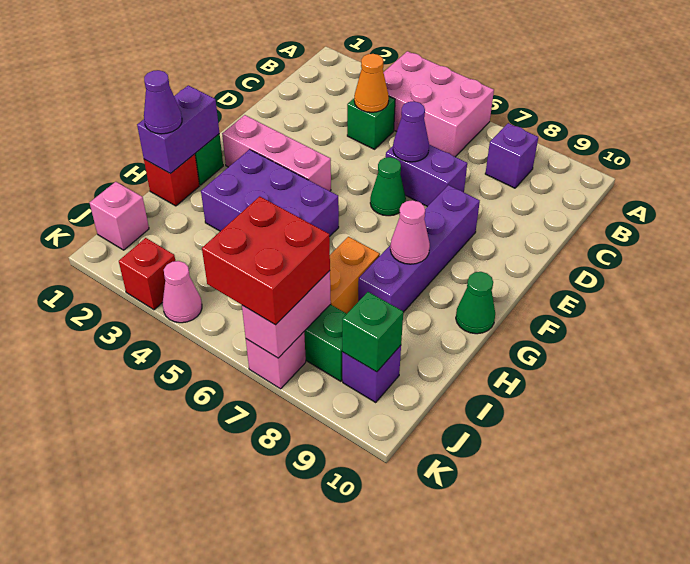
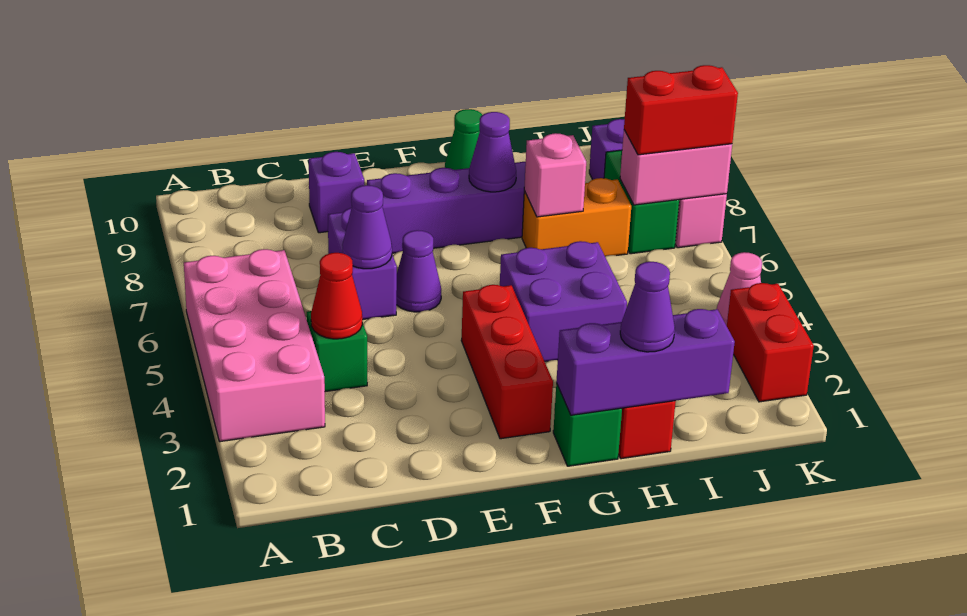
pink brick A4:B6 level 1 -> pink brick A3:B6 level 1
purple brick B8 level 1 -> purple brick D9 level 1
orange cone C4 level 2 -> red cone C4 level 2
green cone E6 level 1 -> purple cone E6 level 1
pink brick F2:F4 level 1 -> red brick F2:F4 level 1
purple brick G1:H1 level 2 -> purple brick G1:I1 level 2
purple brick G3:H5 level 1 -> purple brick G4:H5 level 1
pink cone G8 level 2 -> purple cone G8 level 2
pink brick J1 level 1 -> pink brick H7 level 2
red brick J6:K7 level 3 -> red brick J7:K7 level 3
green brick J9 level 2 -> none
red brick K3 level 1 -> red brick K2:K3 level 1

